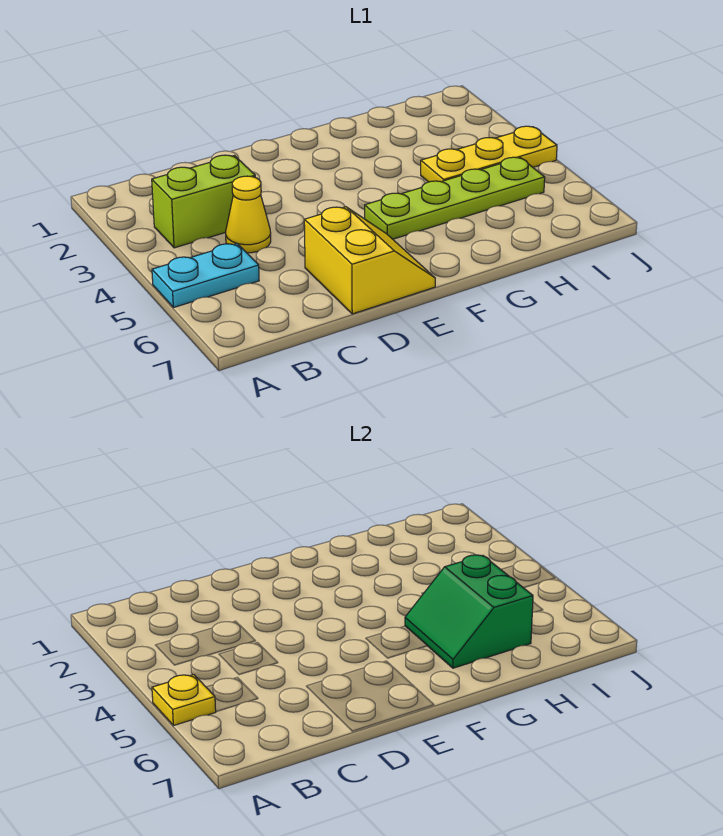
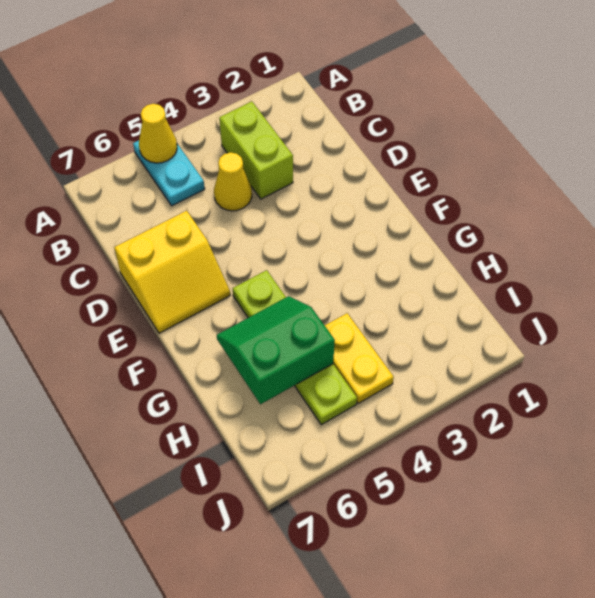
yellow plate A5 level 2 -> yellow cone A5 level 2
yellow plate H4:J4 level 1 -> yellow plate H4:I4 level 1

